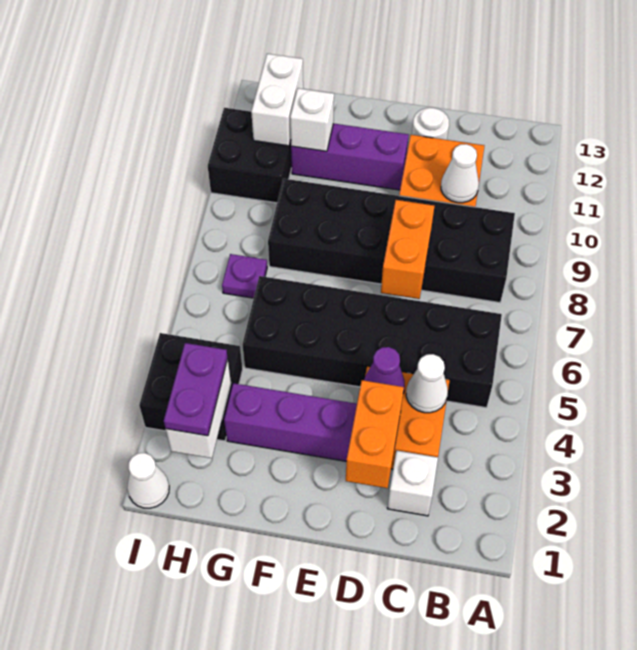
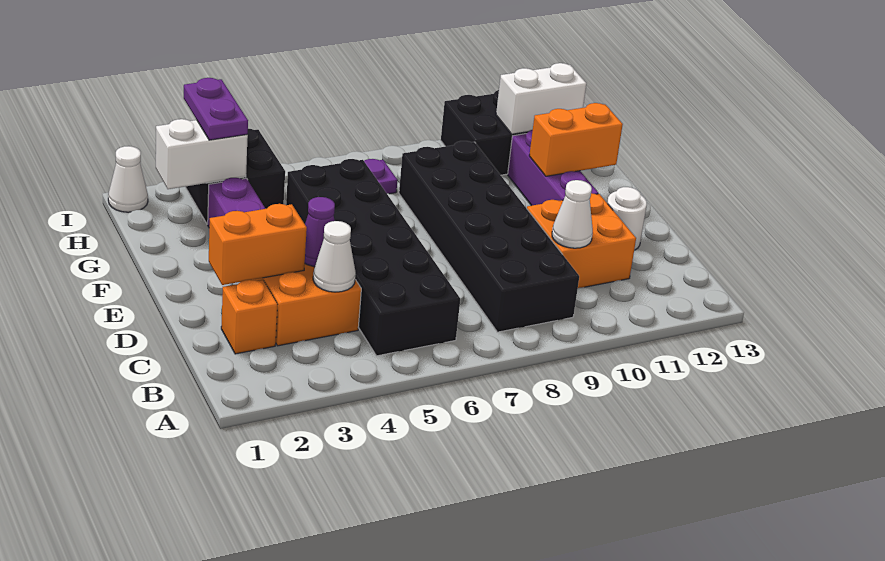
white brick C2 level 1 -> orange brick C2 level 1
orange brick D7:D8 level 2 -> orange brick F11:F12 level 2
white brick G11 level 2 -> none
purple plate H2:H3 level 3 -> purple plate H3:I3 level 3

